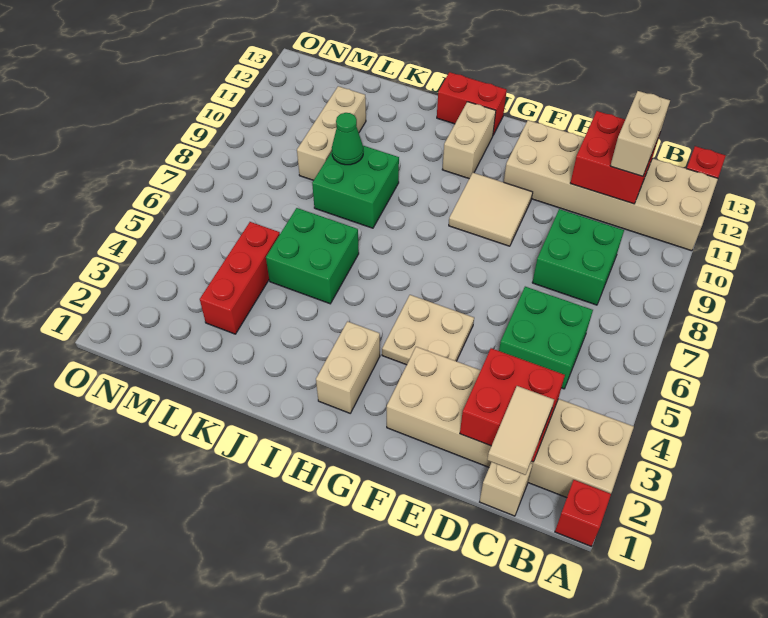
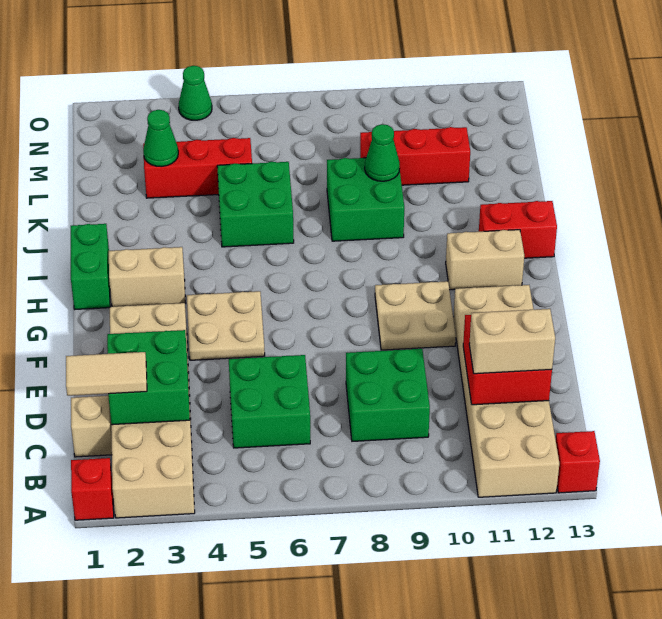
red brick C2:D3 level 2 -> green brick C2:D3 level 2
tan tile F9:G10 level 1 -> tan plate F9:G10 level 1
none -> green brick H1:I1 level 1
red brick H13:I13 level 1 -> red brick I12:I13 level 1
none -> green cone L3 level 2
tan brick L9:L11 level 1 -> red brick L9:L11 level 1
none -> green cone O4 level 1

